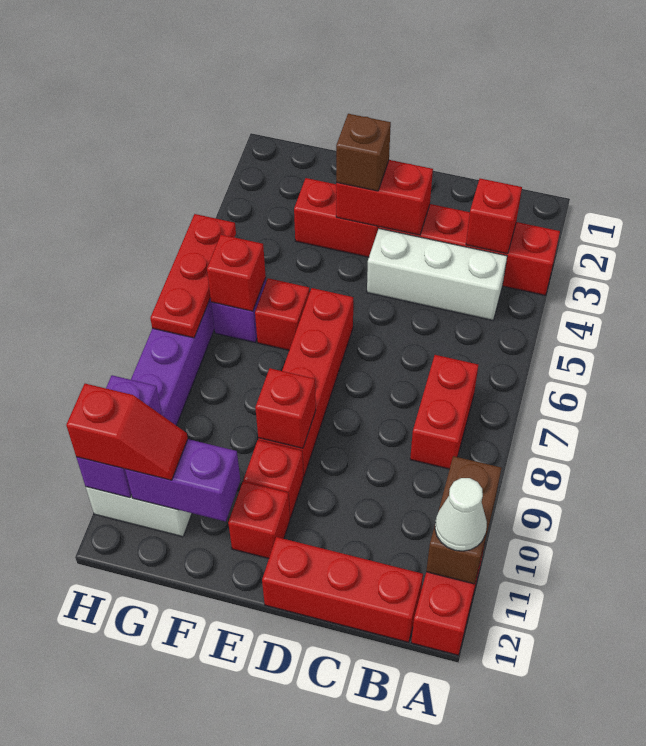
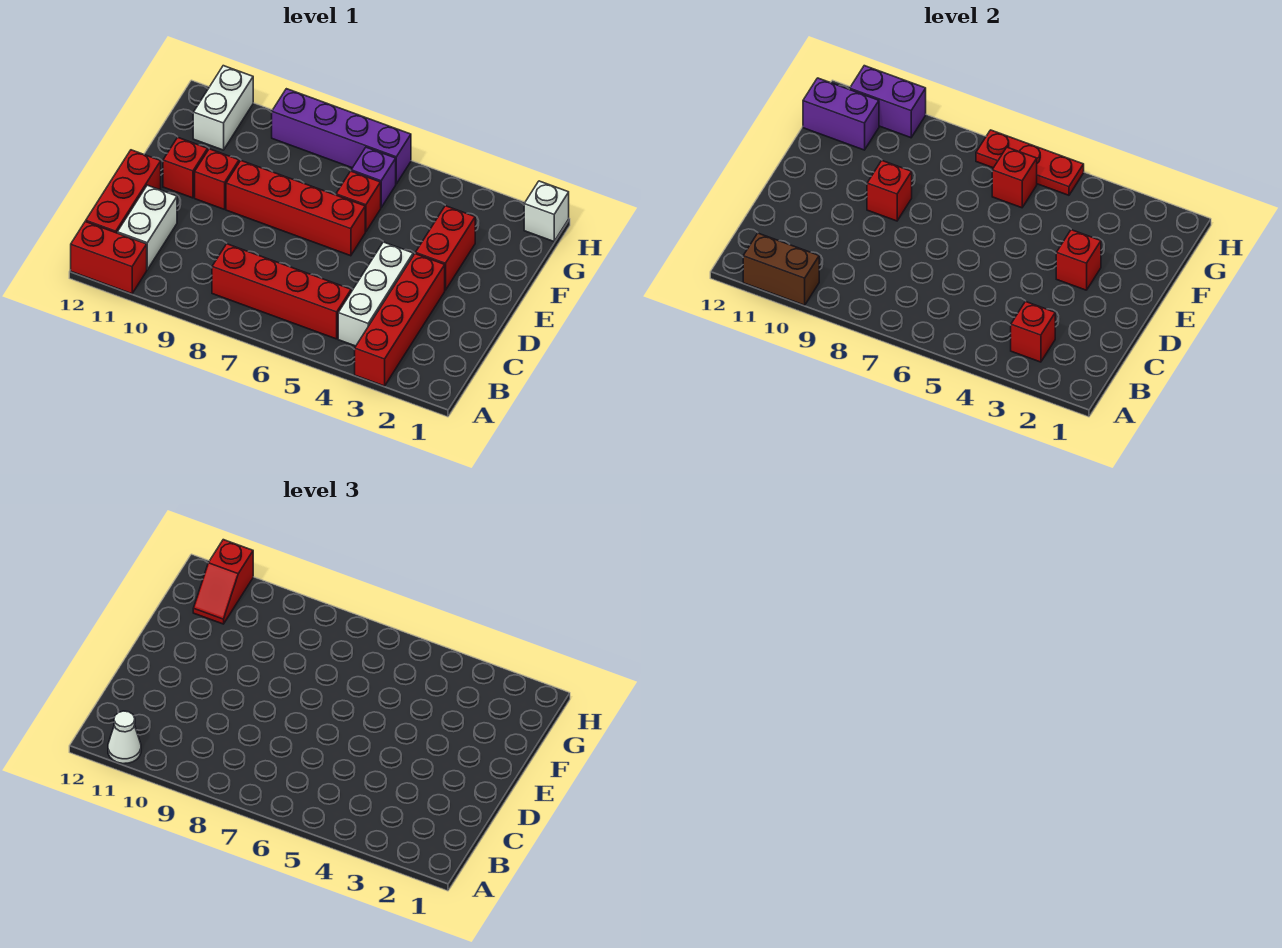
red brick B7:B8 level 1 -> red brick B5:B8 level 1
none -> white brick B11:C11 level 1
red brick D3:E3 level 2 -> red brick E3 level 2
brown brick E3 level 3 -> none
purple brick F11:G11 level 2 -> purple brick G11:G12 level 2
none -> white brick H1 level 1

